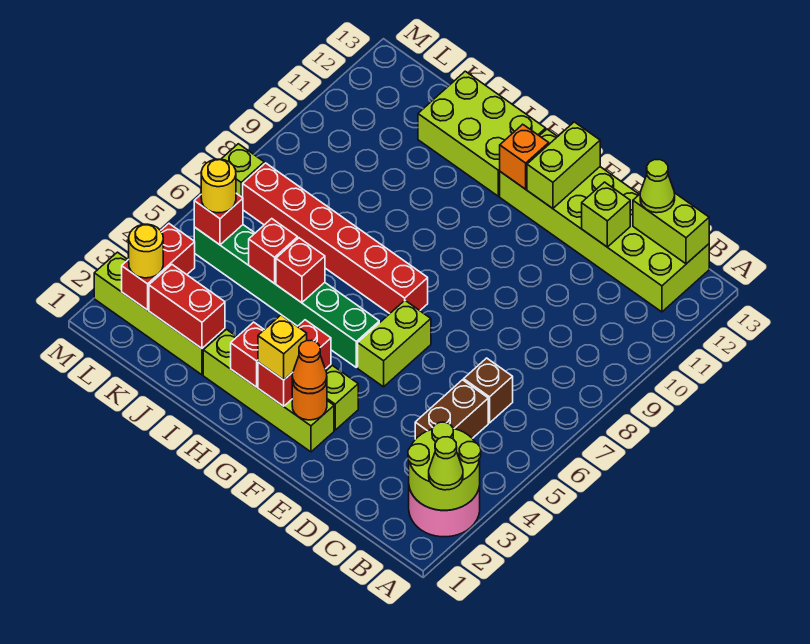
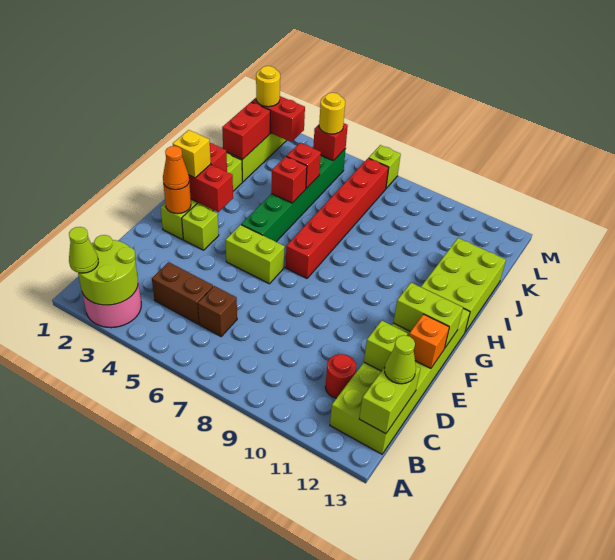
none -> red round brick C11 level 1
orange brick G12 level 2 -> orange brick E13 level 2

